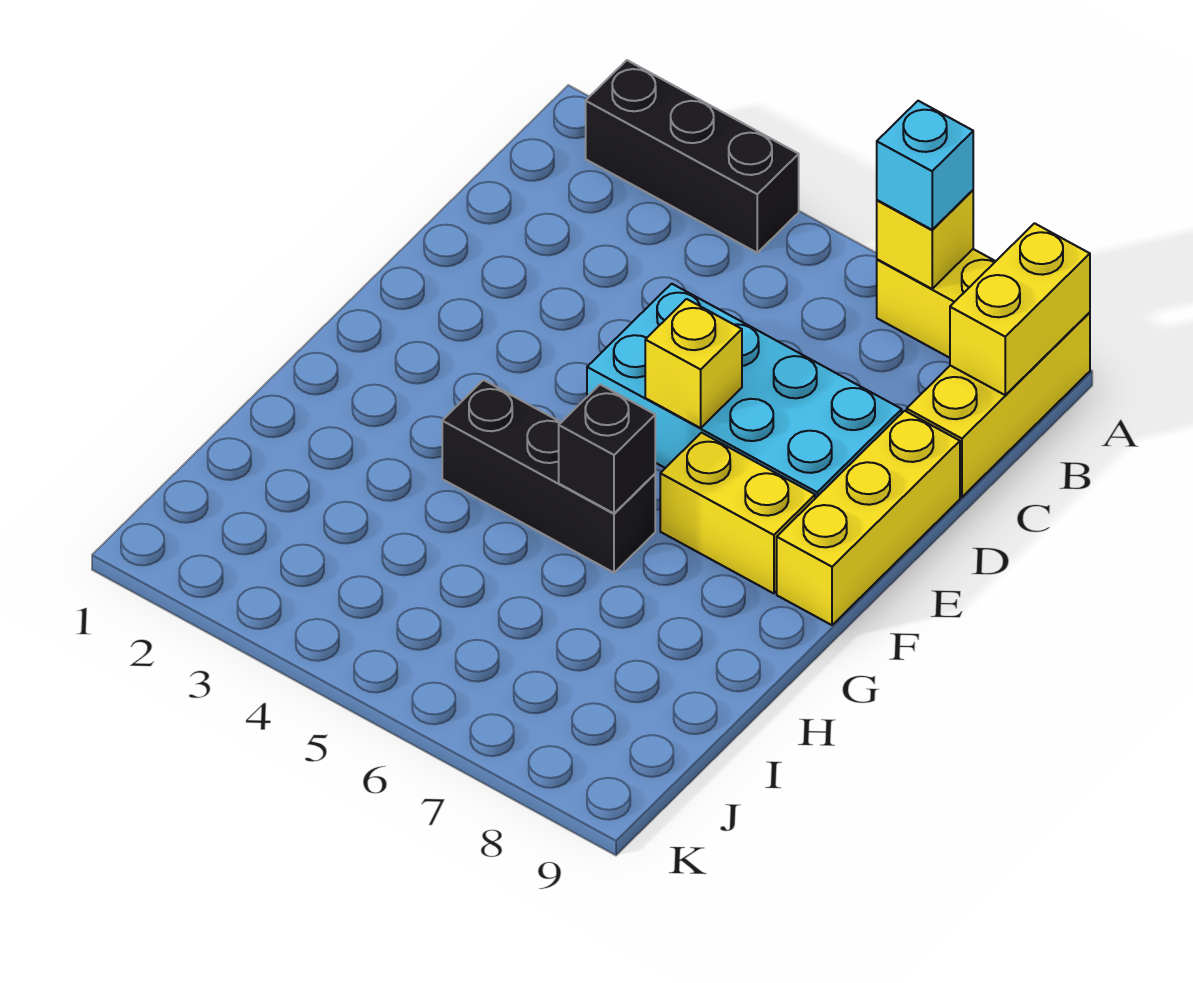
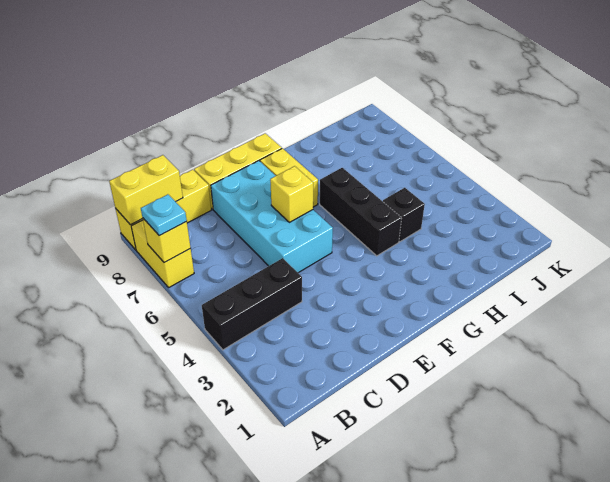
black brick A2:A4 level 1 -> black brick A4:C4 level 1
cyan brick A7 level 3 -> cyan plate A7 level 3
black brick G6 level 2 -> black brick H4 level 1

